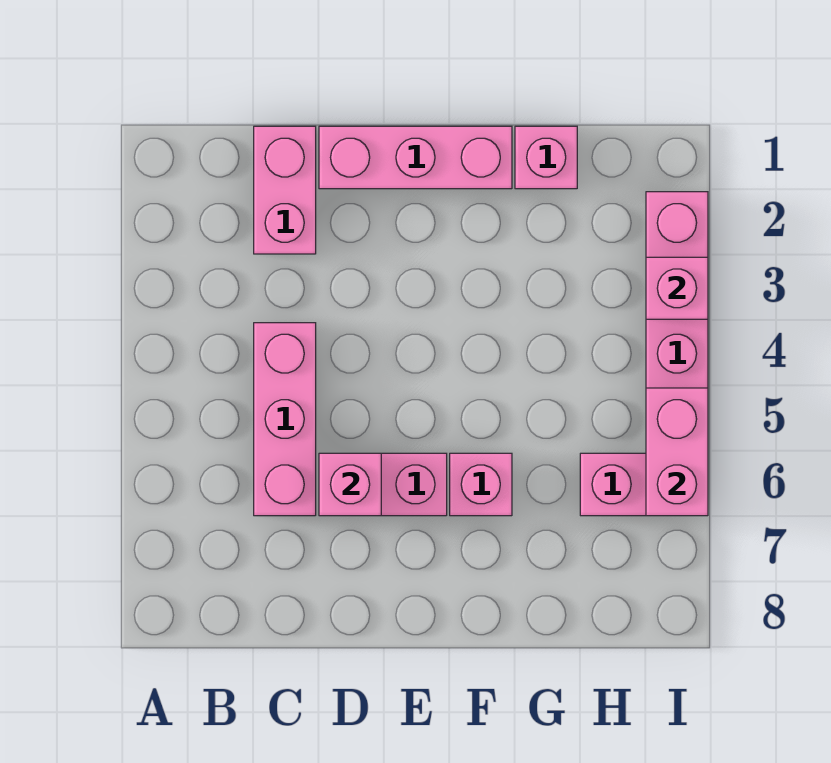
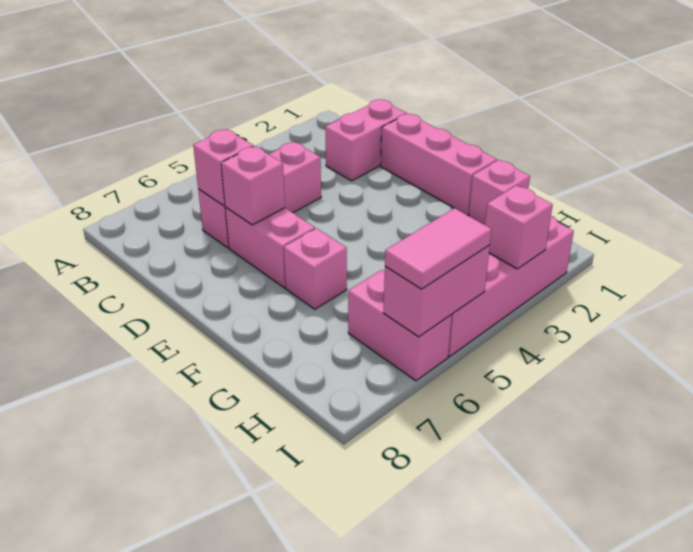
none -> pink brick C6 level 2
none -> pink tile I5:I6 level 3

